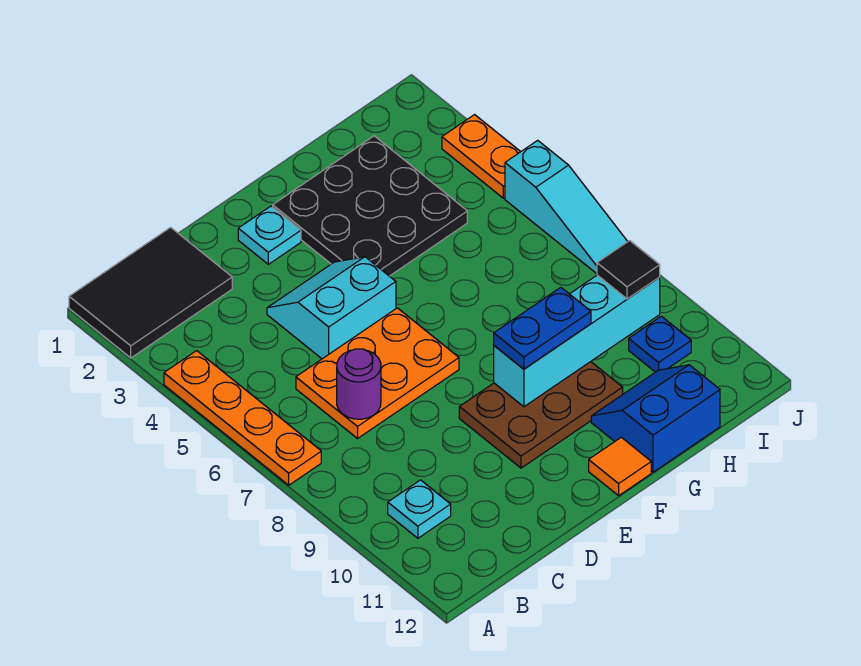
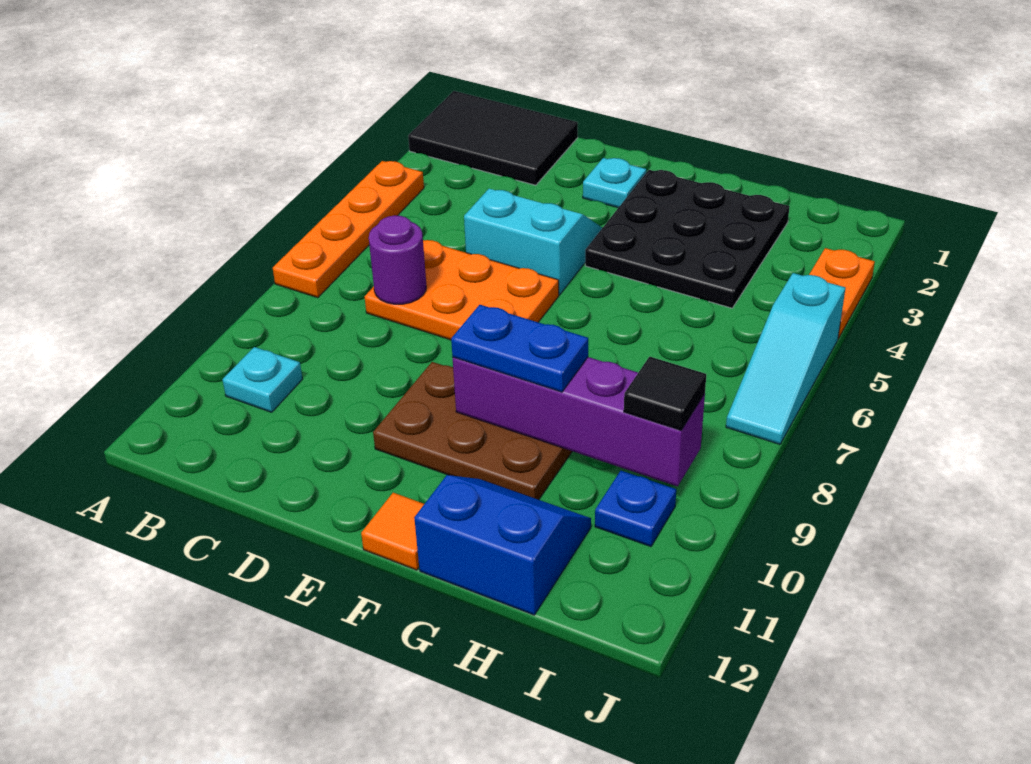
cyan brick F9:I9 level 2 -> purple brick F9:I9 level 2

